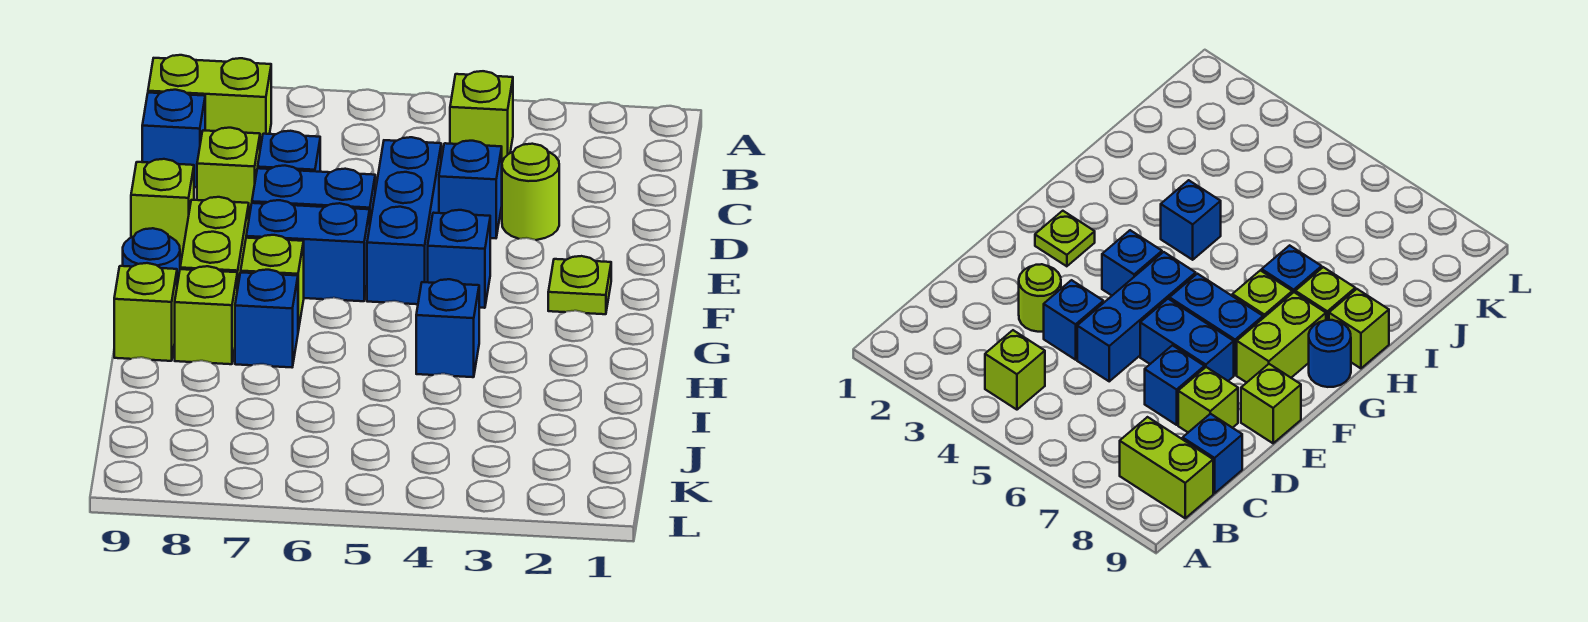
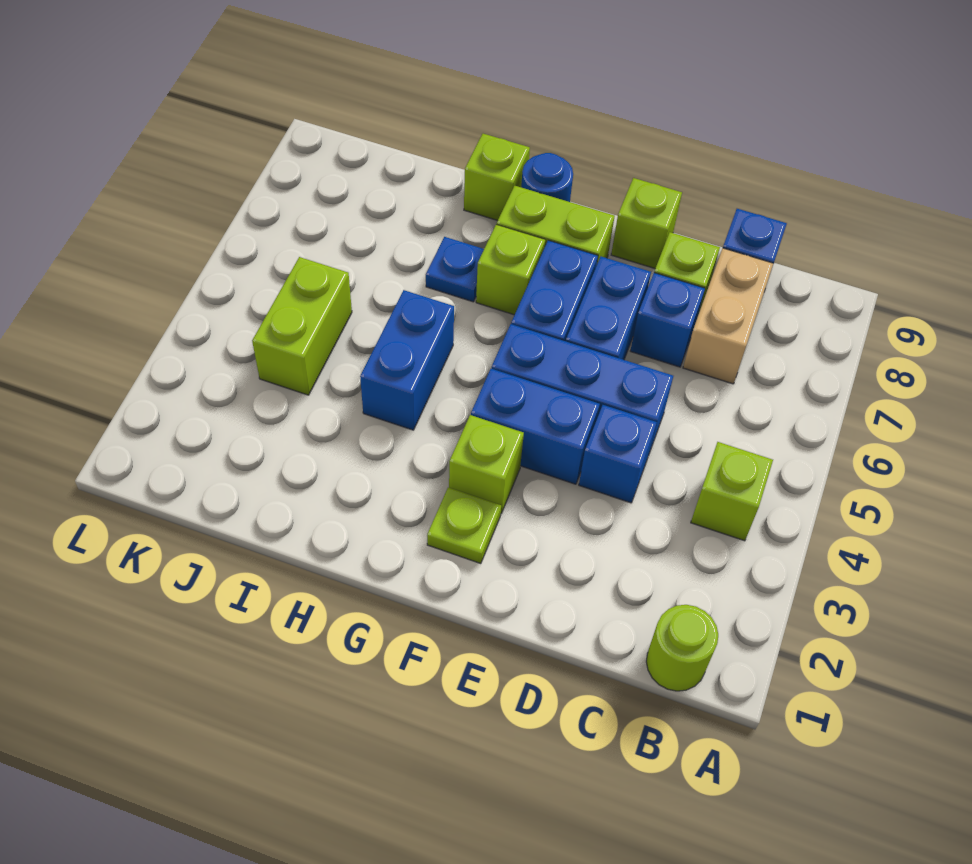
lime brick B8:B9 level 1 -> lime brick J4:J5 level 1
none -> tan brick C7:C8 level 1
lime round brick D3 level 1 -> lime round brick B1 level 1
blue brick F4 level 1 -> blue brick E4:F4 level 1
blue brick H4 level 1 -> blue brick H4:H5 level 1
blue brick H7 level 1 -> blue plate H7 level 1
lime brick H8 level 1 -> lime brick F3 level 1

